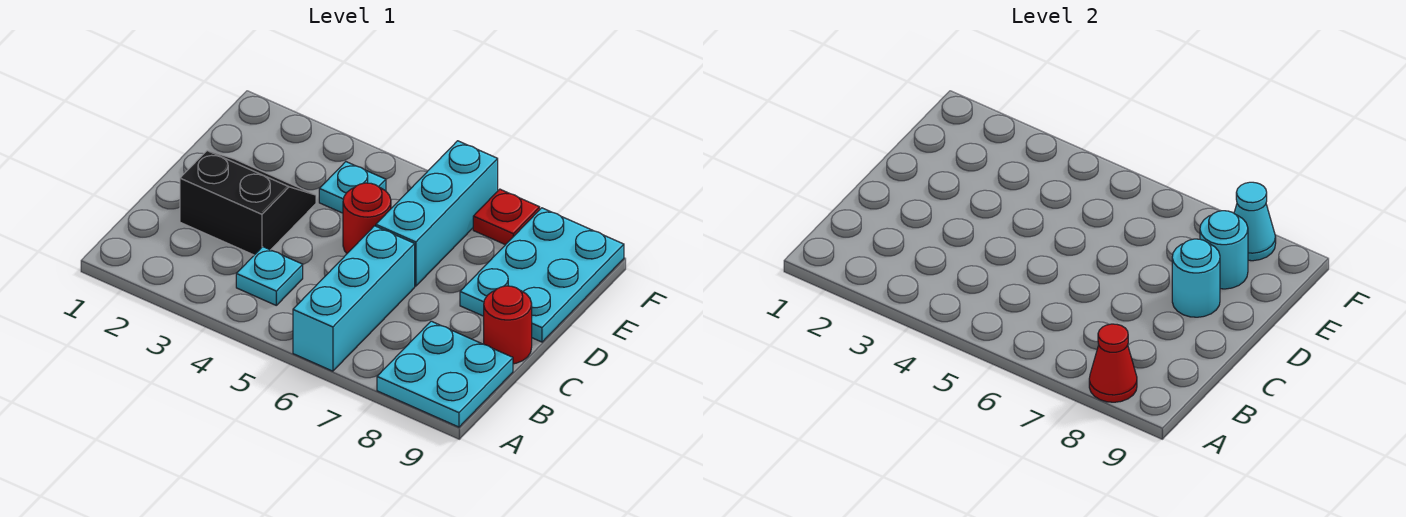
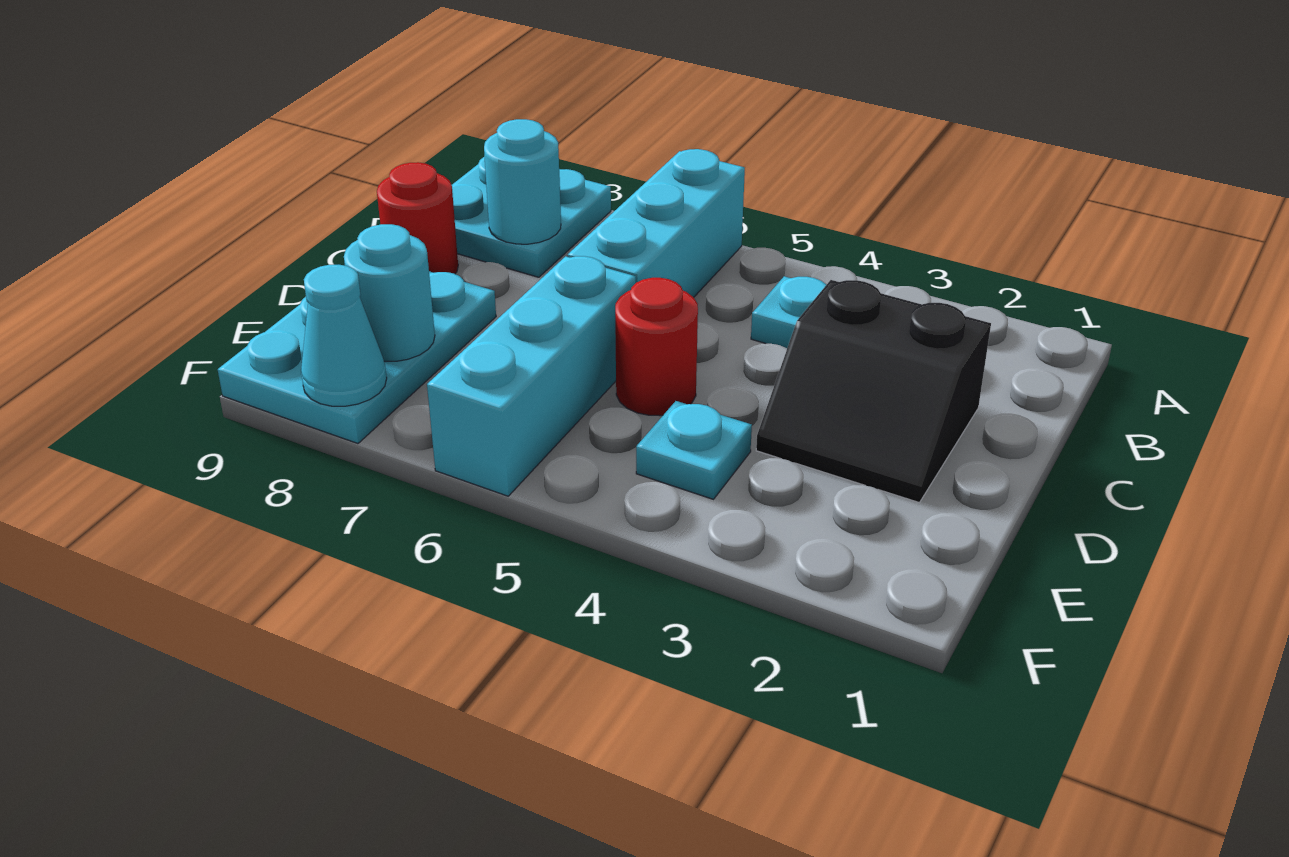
red cone A8 level 2 -> none
cyan round brick D8 level 2 -> cyan round brick B8 level 2
red plate F7 level 1 -> none

